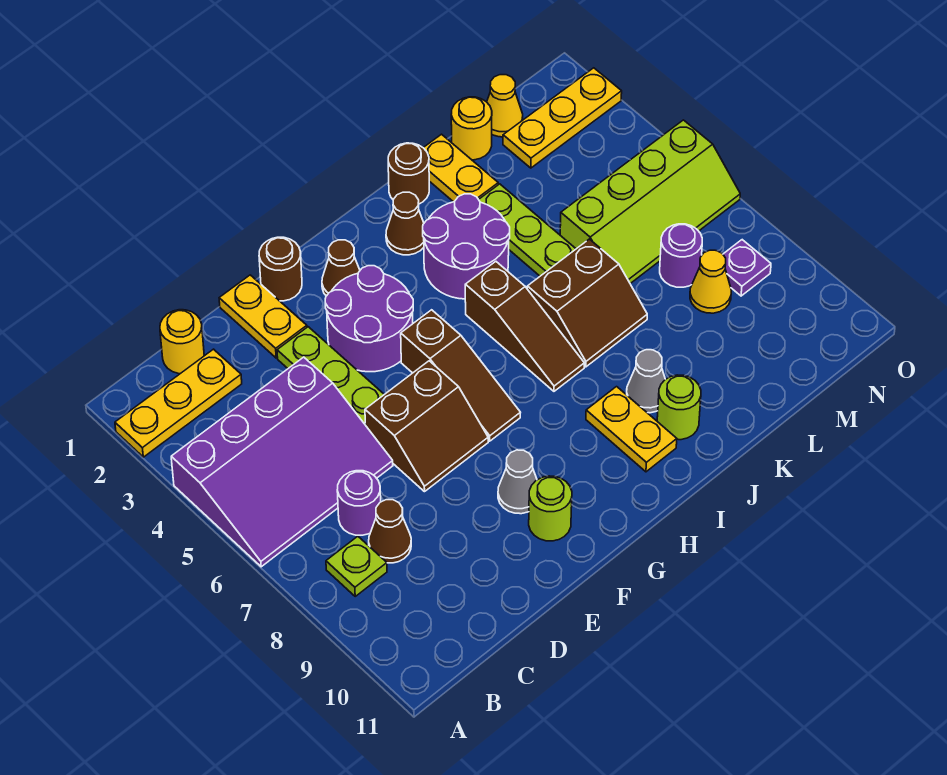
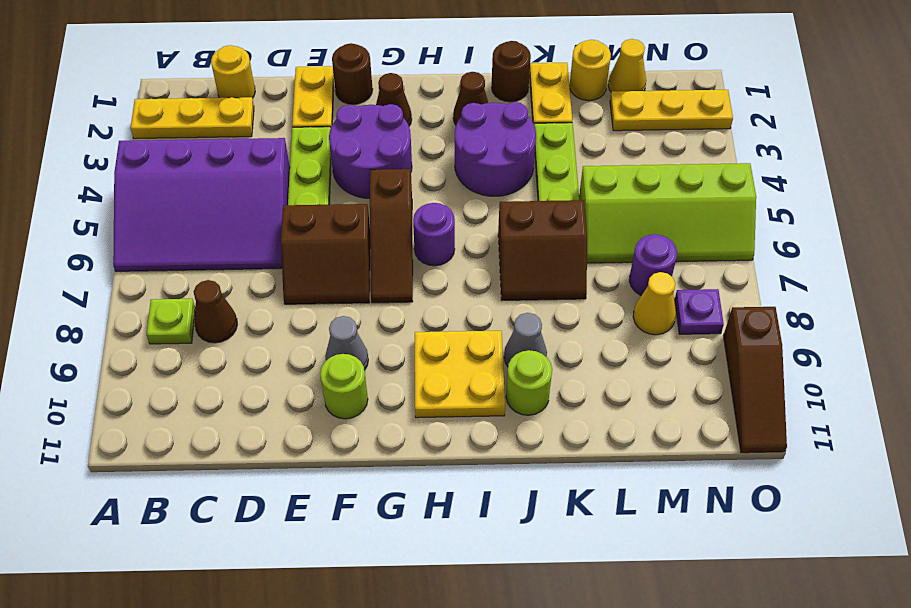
purple round brick C7 level 1 -> purple round brick H6 level 1
brown slope I5:I7 level 1 top 5 -> brown slope O9:O11 level 1 top 9
yellow plate I9:I10 level 1 -> yellow plate H9:I10 level 1

